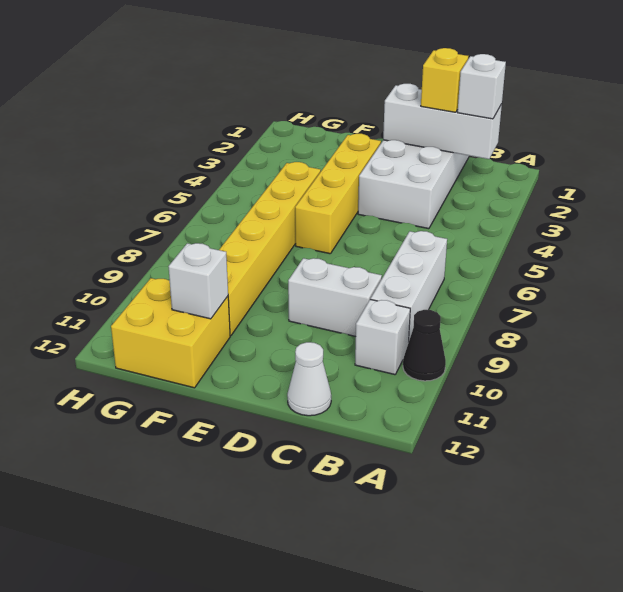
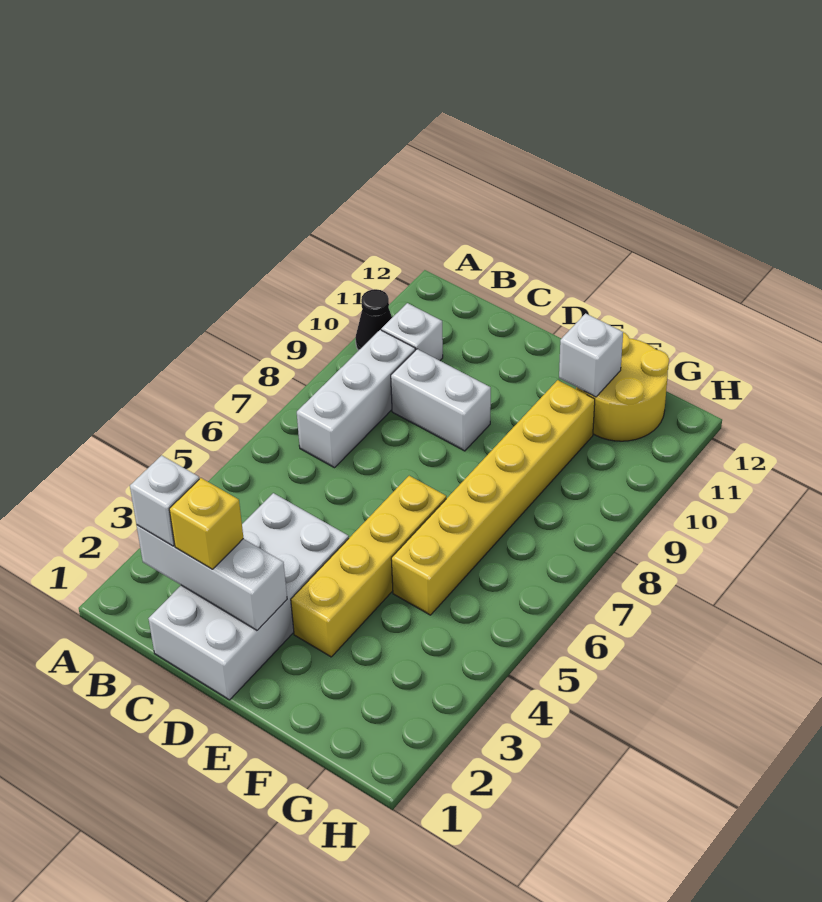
white cone C12 level 1 -> none
yellow brick F11:G12 level 1 -> yellow round brick F11:G12 level 1

